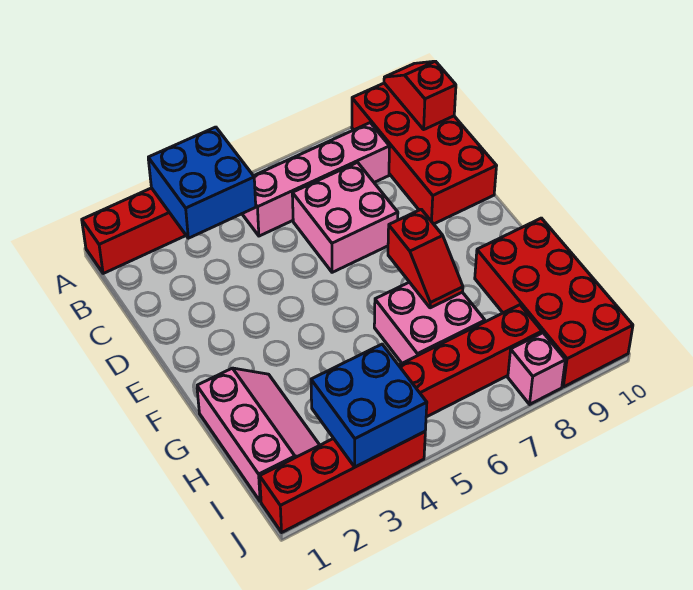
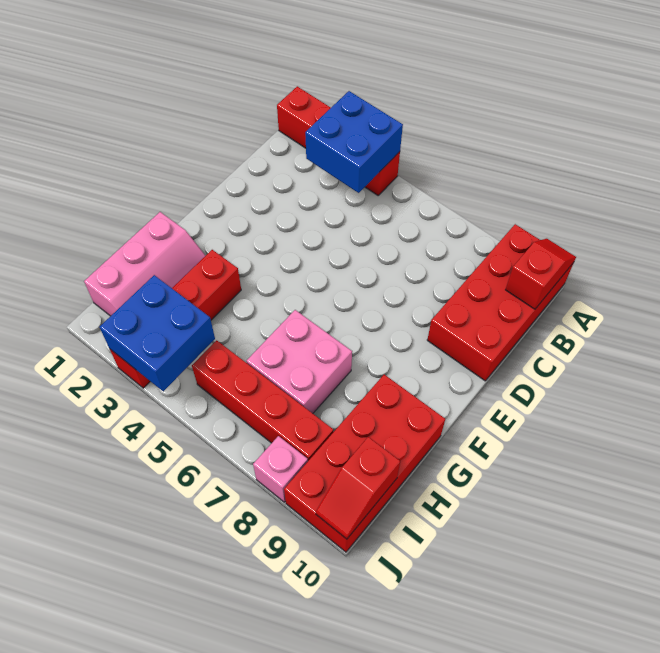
pink brick B5:B8 level 1 -> none
pink brick C6:D7 level 1 -> none
red slope F7:G7 level 2 top F -> red slope I10:J10 level 2 top I
red brick J1:J4 level 1 -> red brick G3:J3 level 1

